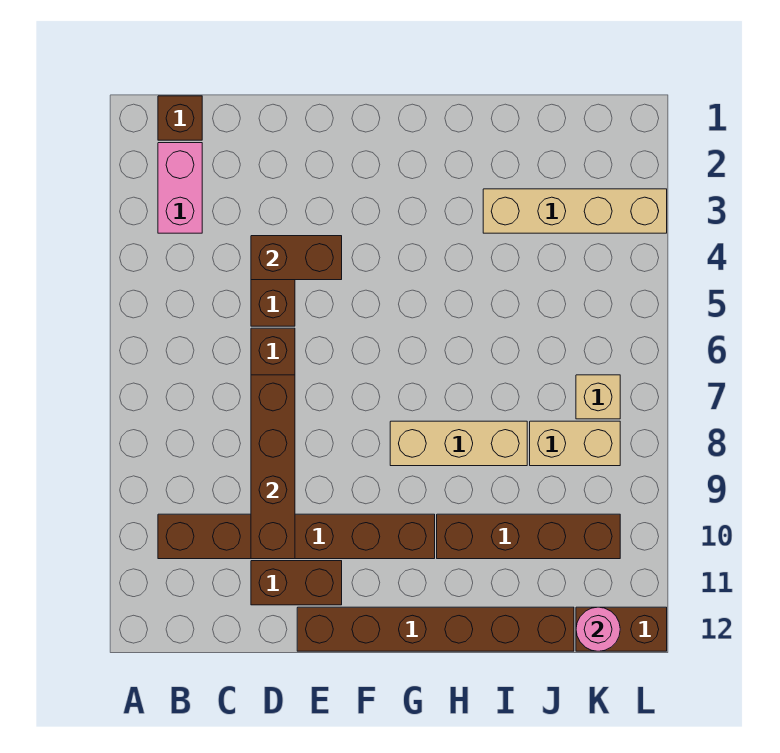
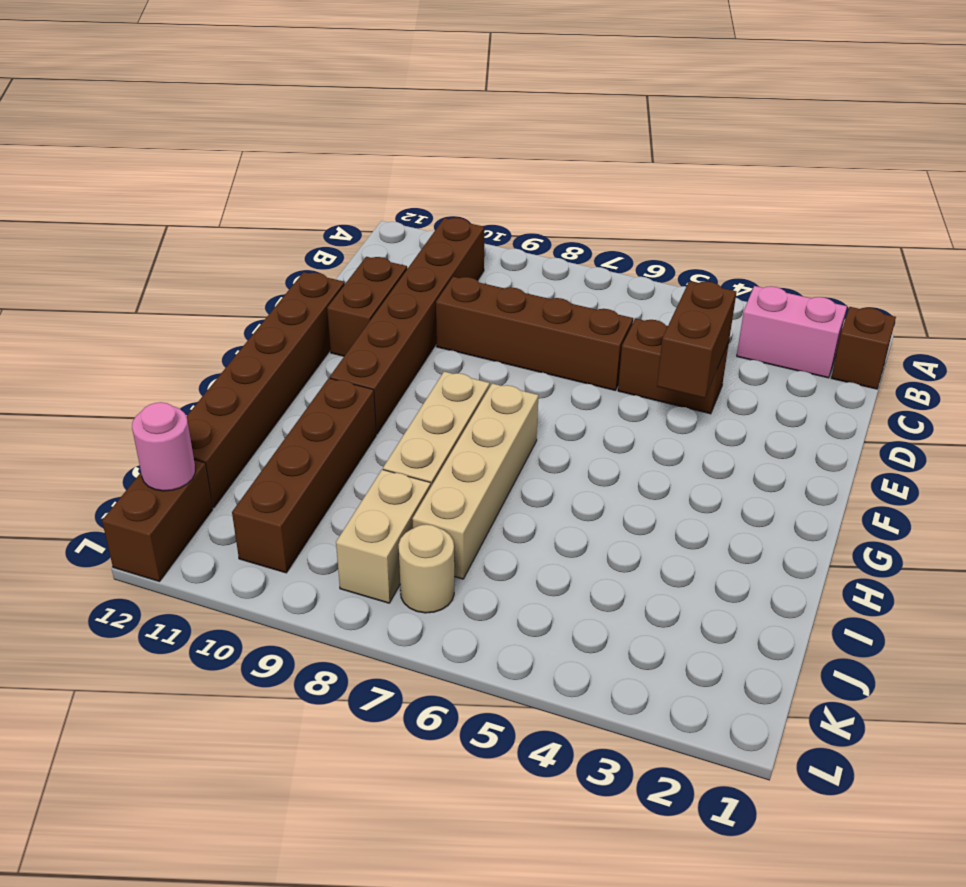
brown brick D7:D10 level 2 -> none
tan brick I3:L3 level 1 -> tan brick G7:J7 level 1
tan brick K7 level 1 -> tan round brick K7 level 1

